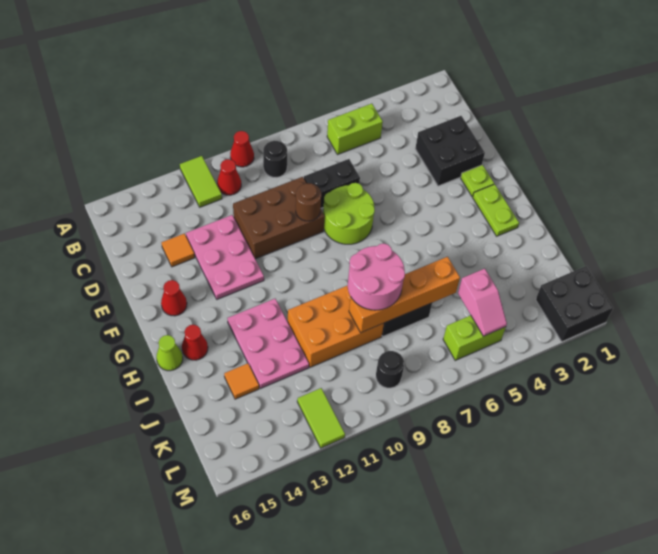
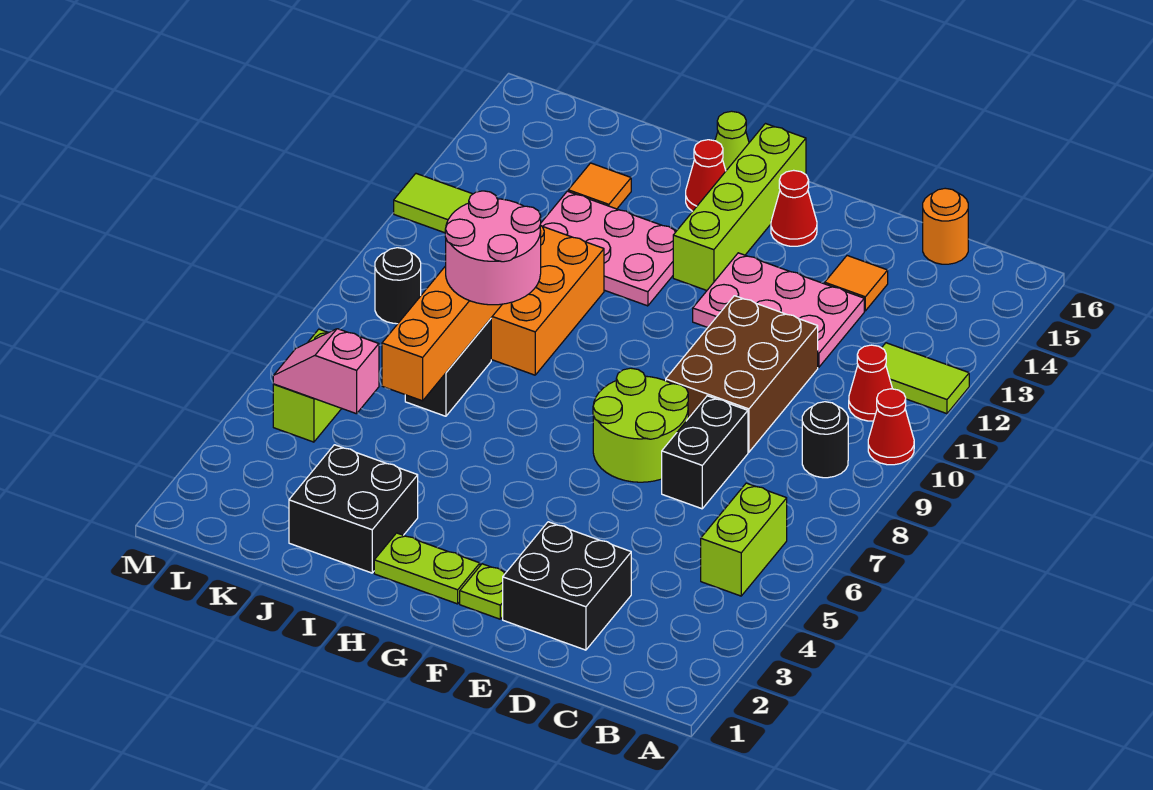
none -> orange round brick C16 level 1
brown round brick E9 level 2 -> none
none -> lime brick G13:G16 level 1
black brick L1:M2 level 1 -> black brick I2:J3 level 1

